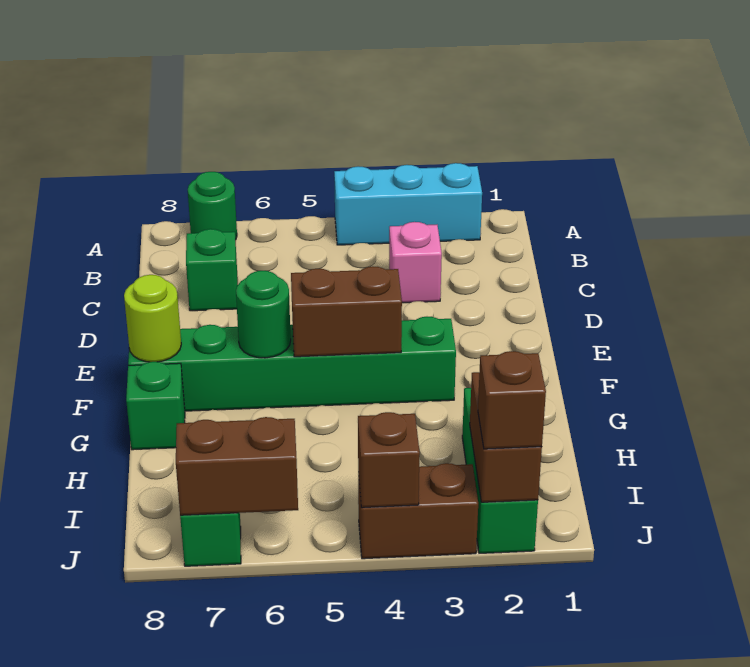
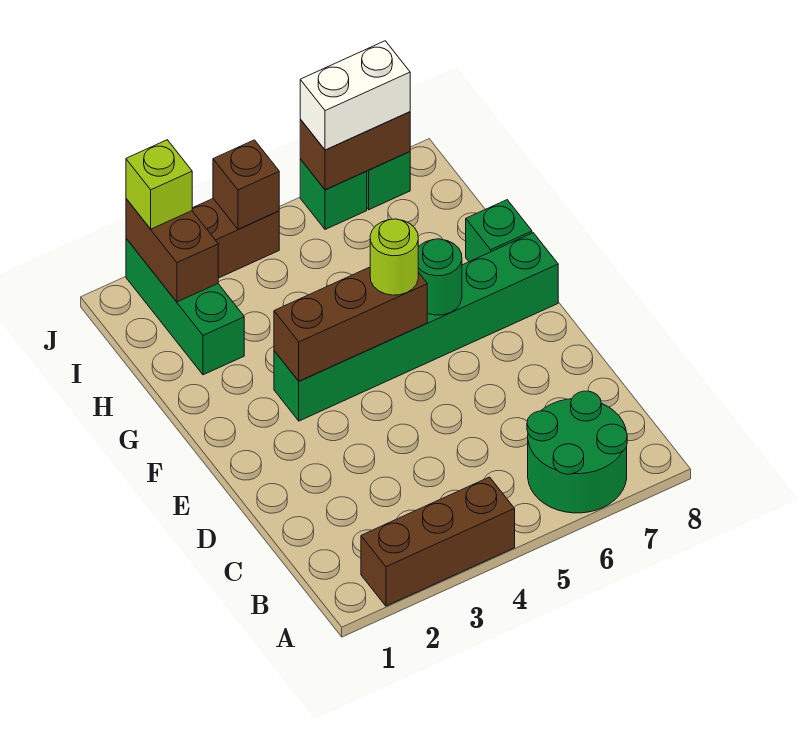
cyan brick A2:A4 level 1 -> brown brick A2:A4 level 1
green round brick A7 level 1 -> green round brick A6:B7 level 1
pink brick C3 level 1 -> none
green brick C7 level 1 -> green brick J6 level 1
brown brick F4:F5 level 2 -> brown brick F3:F5 level 2
lime round brick F8 level 2 -> lime round brick F5 level 3
brown brick J2 level 3 -> lime brick J2 level 3
none -> white brick J6:J7 level 3

